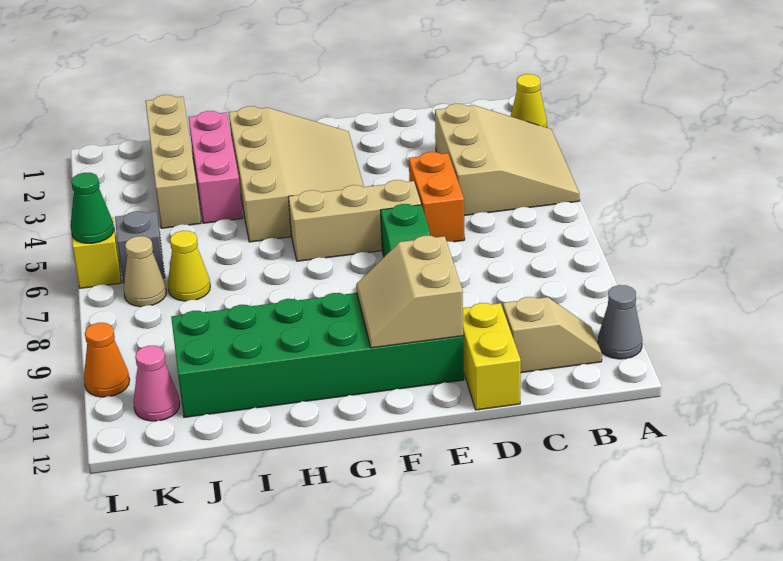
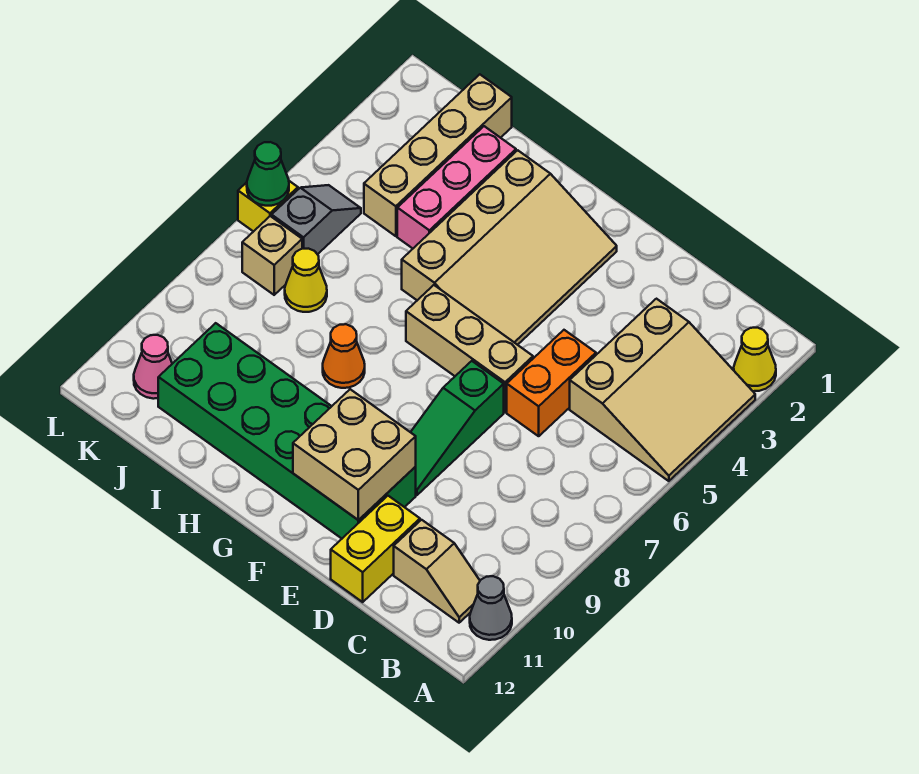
tan slope E10:F11 level 2 top E -> tan brick E10:F11 level 2
tan cone K7 level 1 -> tan brick K7 level 1
orange cone L10 level 1 -> orange cone H8 level 1

